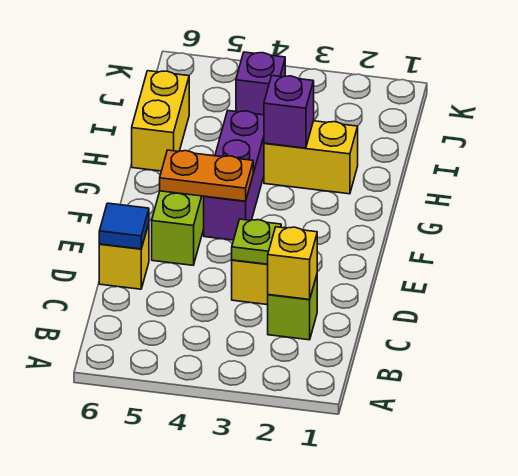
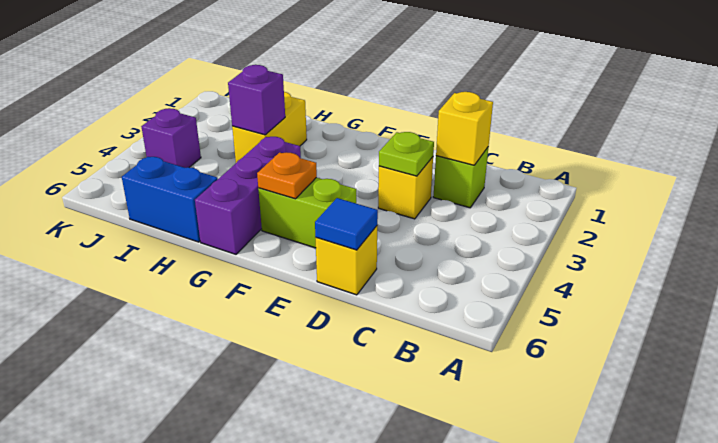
purple brick F4:H4 level 1 -> purple brick G4:G6 level 1
orange plate F4:F5 level 2 -> orange plate F5 level 2
yellow brick H6:I6 level 1 -> blue brick H6:I6 level 1

